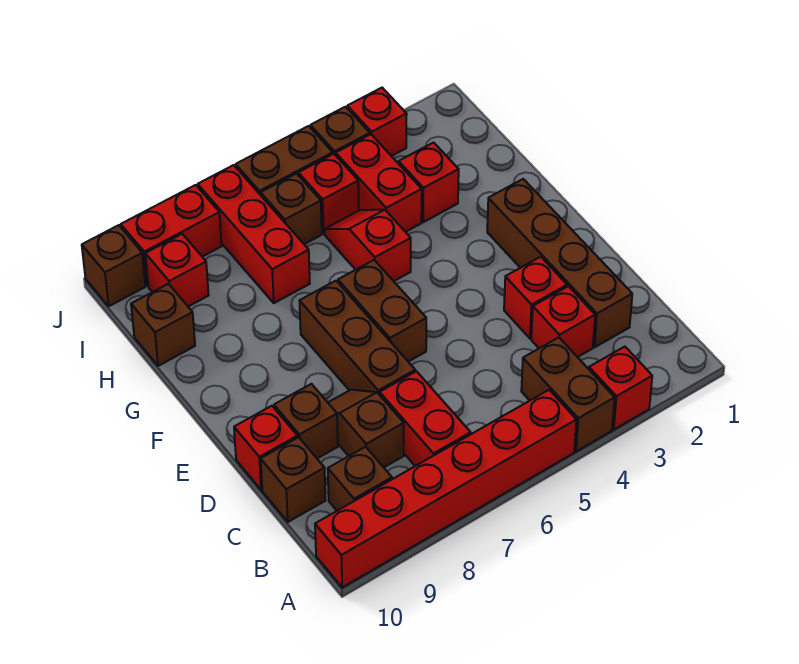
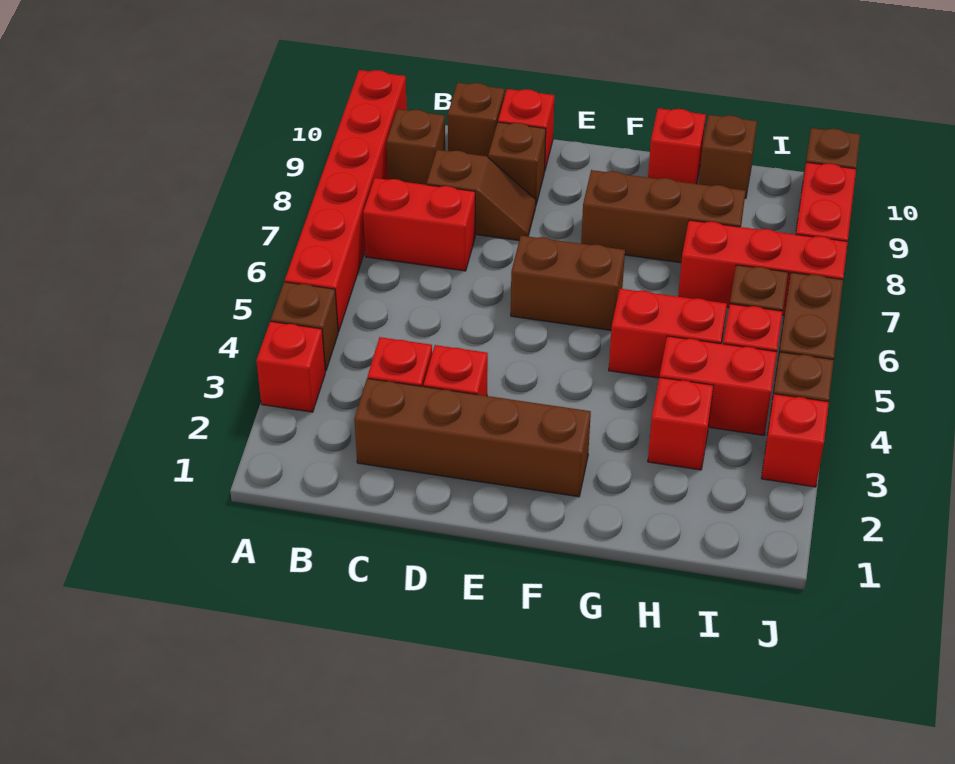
brown brick A4:B4 level 1 -> brown brick A4 level 1
brown brick D7:F7 level 1 -> brown brick F8:H8 level 1
red slope G5:H5 level 1 top G -> red brick G5:H5 level 1
red brick I9 level 1 -> red brick G10 level 1

